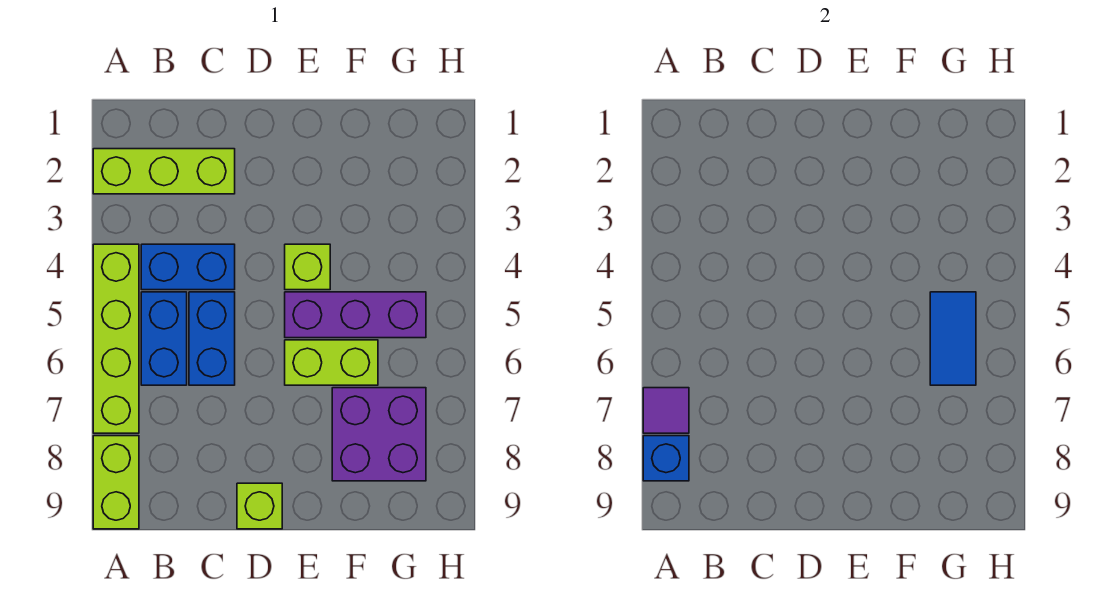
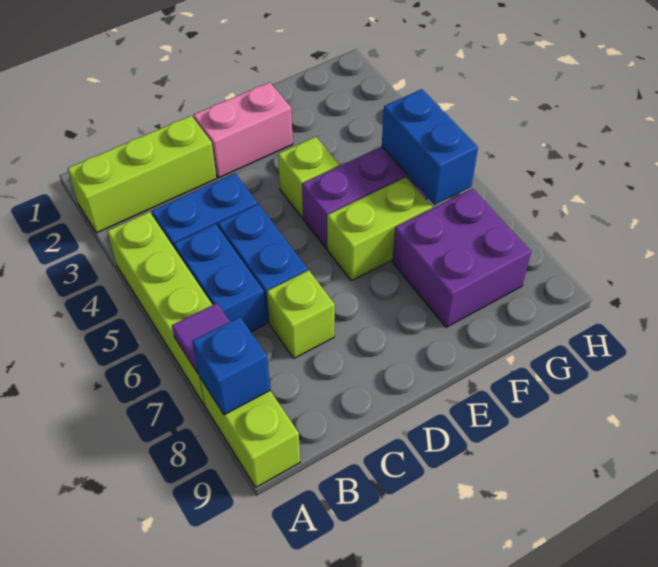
none -> pink brick D2:E2 level 1
lime brick D9 level 1 -> lime brick C7 level 1
blue tile G5:G6 level 2 -> blue brick G5:G6 level 2

